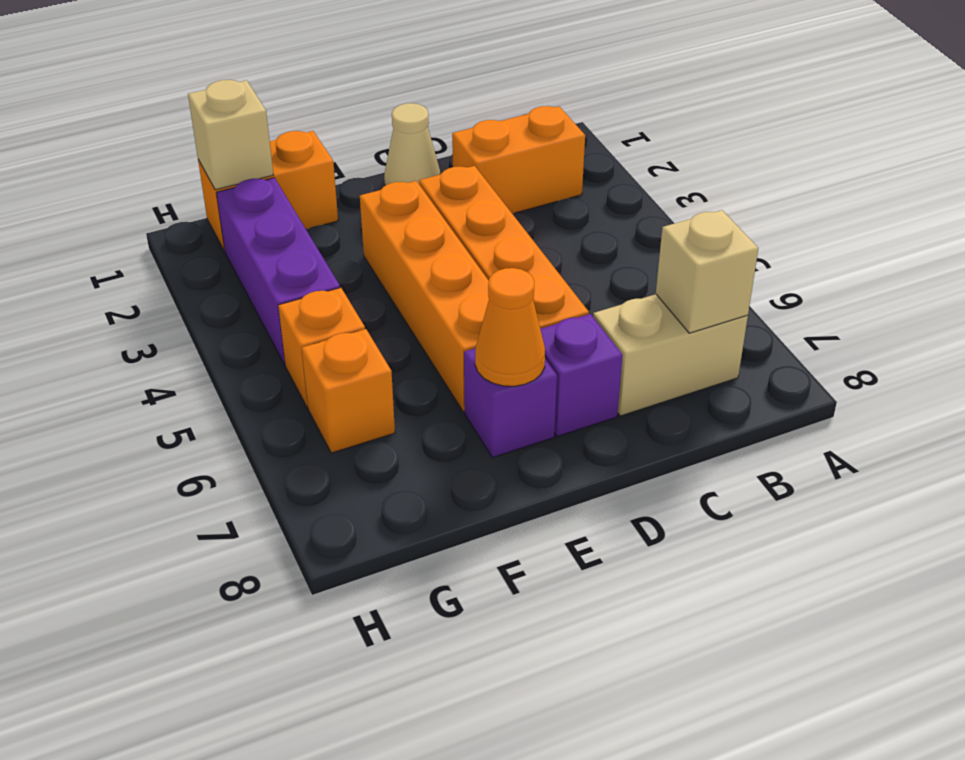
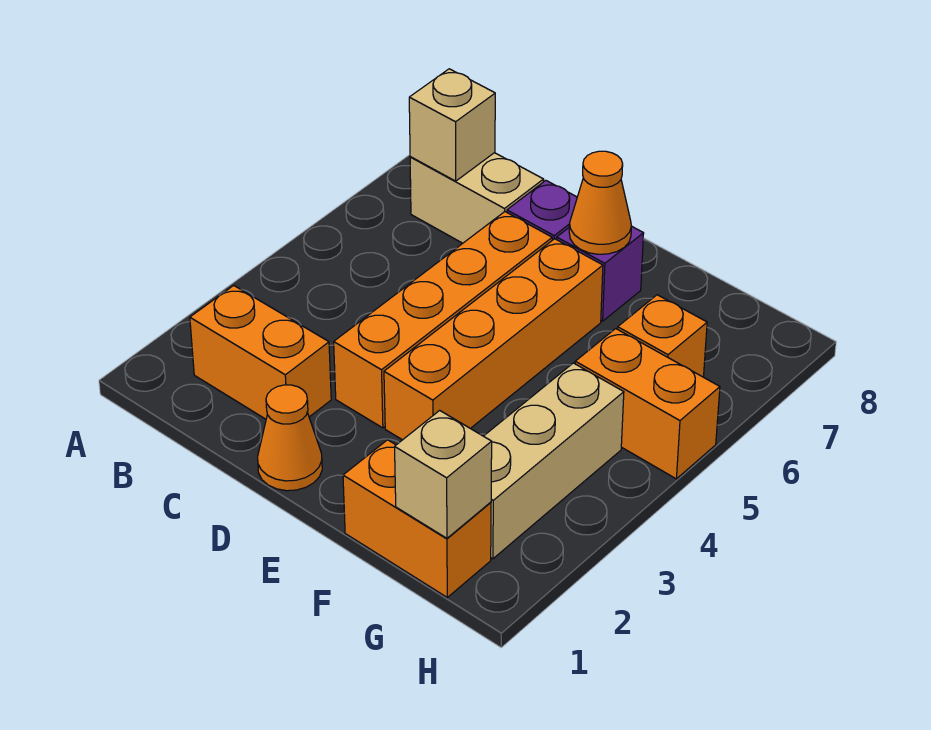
tan cone D1 level 1 -> orange cone D1 level 1
purple brick G2:G4 level 1 -> tan brick G2:G4 level 1
orange brick G5 level 1 -> orange brick G5:H5 level 1

